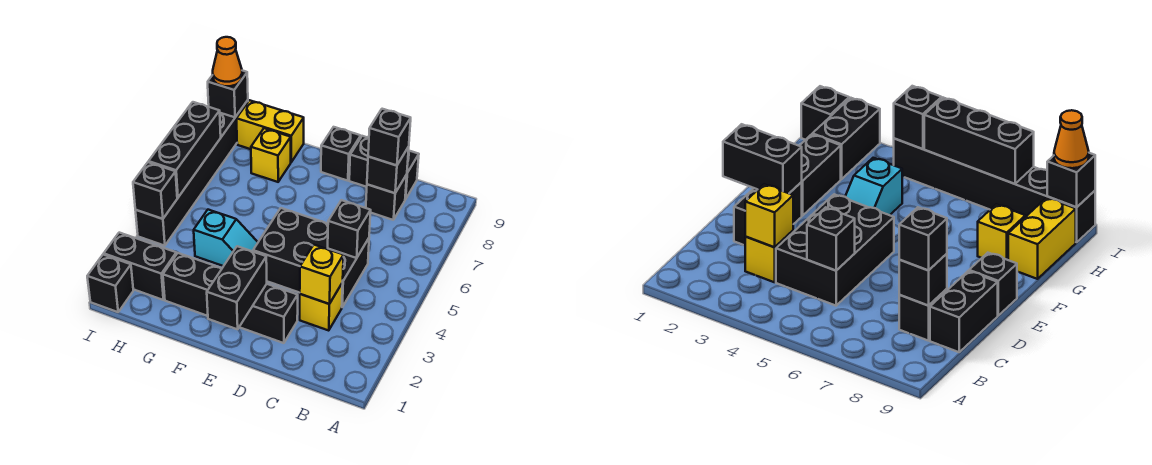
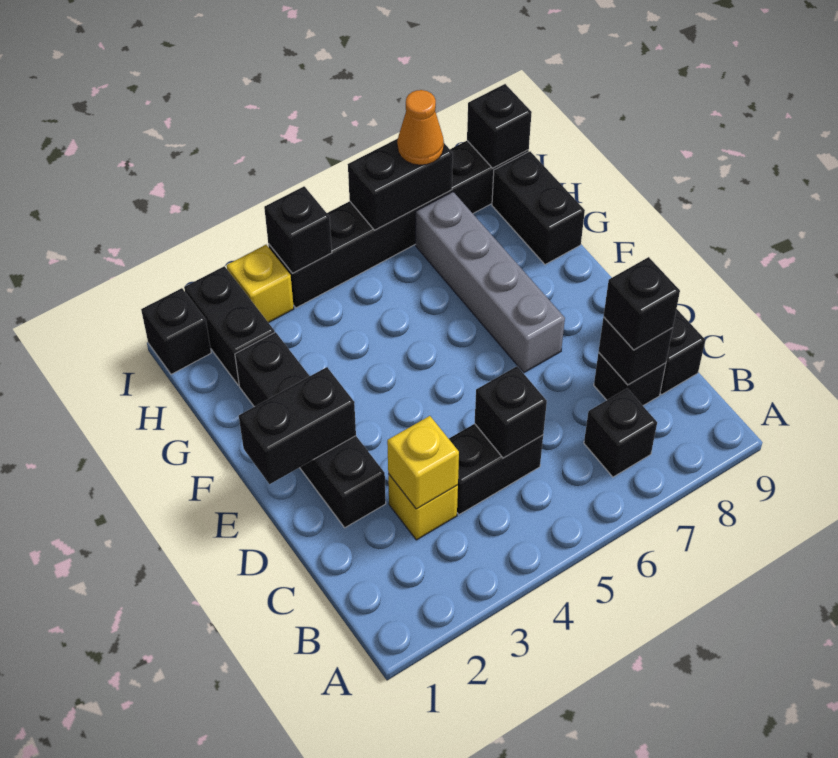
black brick C4:E5 level 1 -> black brick C4:C5 level 1
none -> grey brick E7:H7 level 1
black brick E9 level 1 -> black brick B7 level 1
cyan slope F4:G4 level 1 top G -> none
yellow brick G8 level 1 -> yellow brick I3 level 1
yellow brick G9:H9 level 1 -> black brick G9:H9 level 1
black brick I5:I7 level 2 -> black brick I6:I7 level 2
orange cone I9 level 3 -> orange cone I7 level 3

